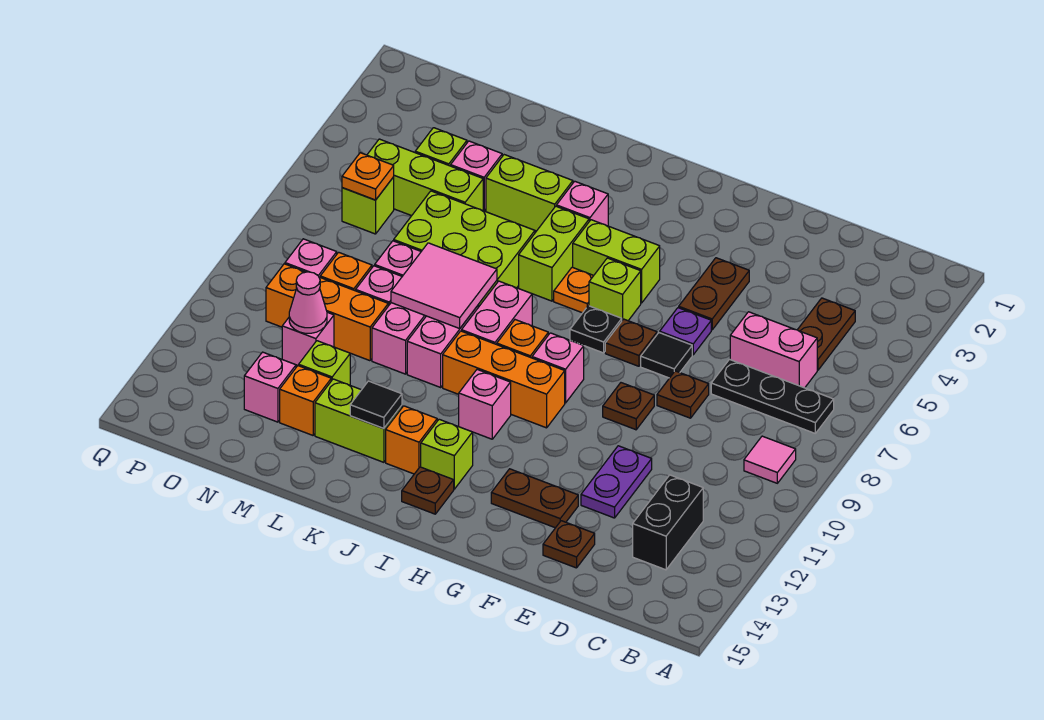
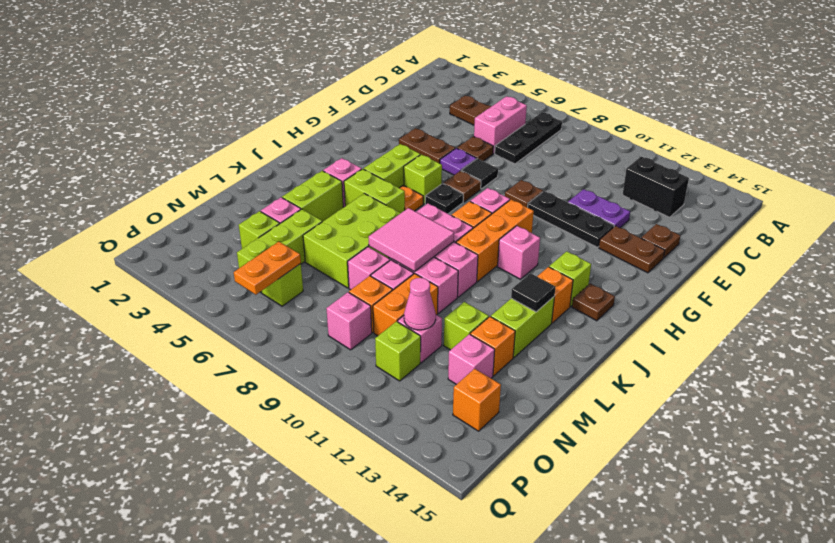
pink tile B9 level 1 -> none
brown plate E8 level 1 -> brown plate E6 level 1
none -> black plate F10:F12 level 1
brown plate F13:G13 level 1 -> brown plate F13:F14 level 1
orange plate O6 level 2 -> orange plate O6:P6 level 2
orange brick O10 level 1 -> orange brick O14 level 1
none -> lime brick O11 level 1

